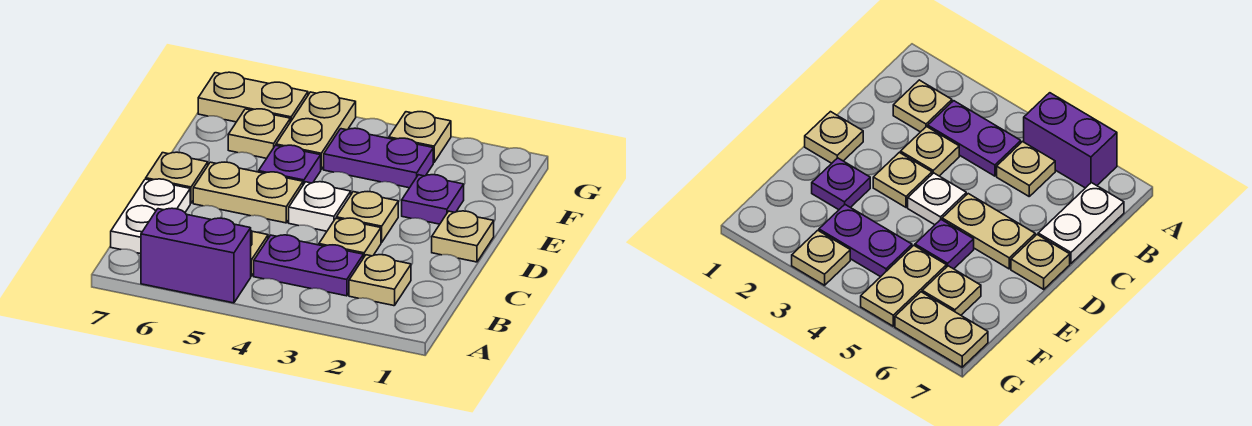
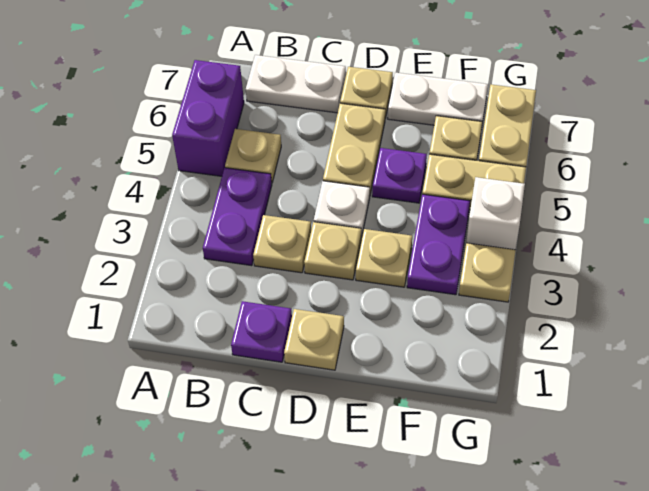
tan plate B2 level 1 -> tan plate E3 level 1
purple plate E2 level 1 -> purple plate C1 level 1
none -> white plate E7:F7 level 1
none -> white brick G4 level 1

